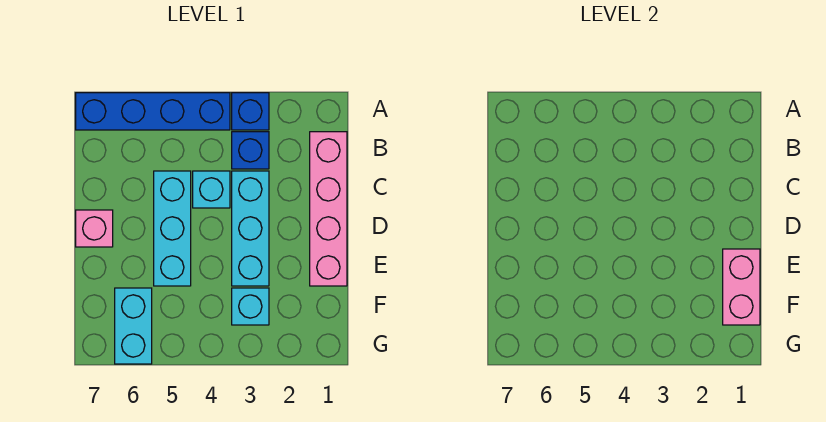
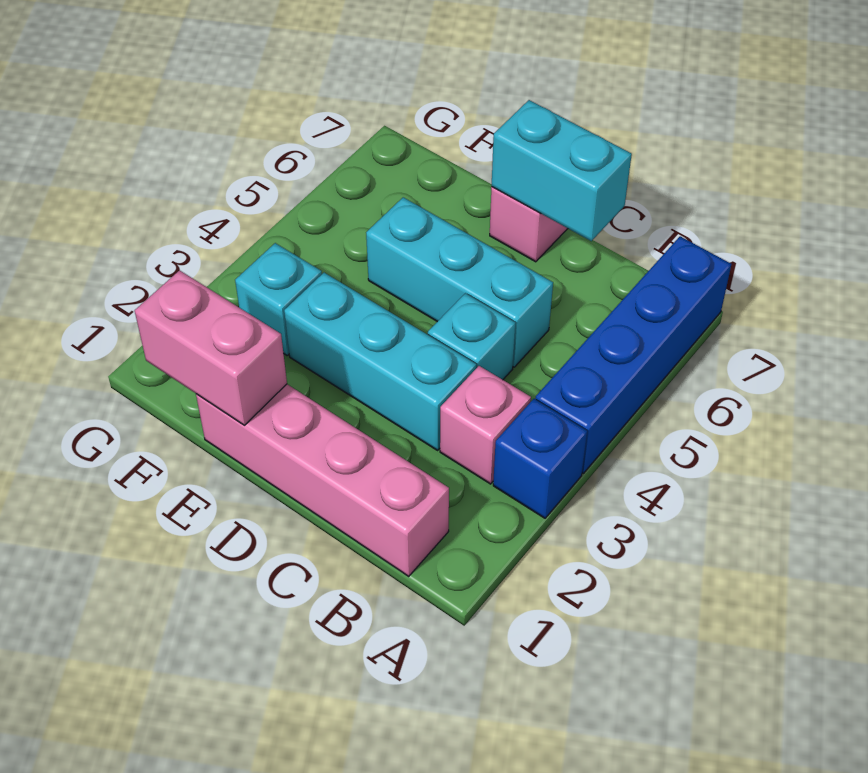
blue brick B3 level 1 -> pink brick B3 level 1
cyan brick F6:G6 level 1 -> cyan brick C7:D7 level 2

